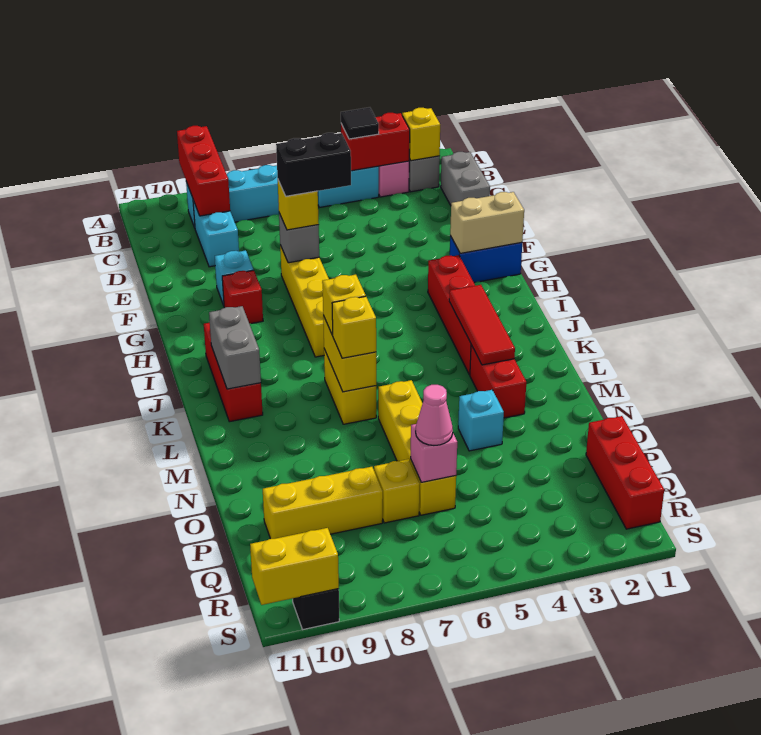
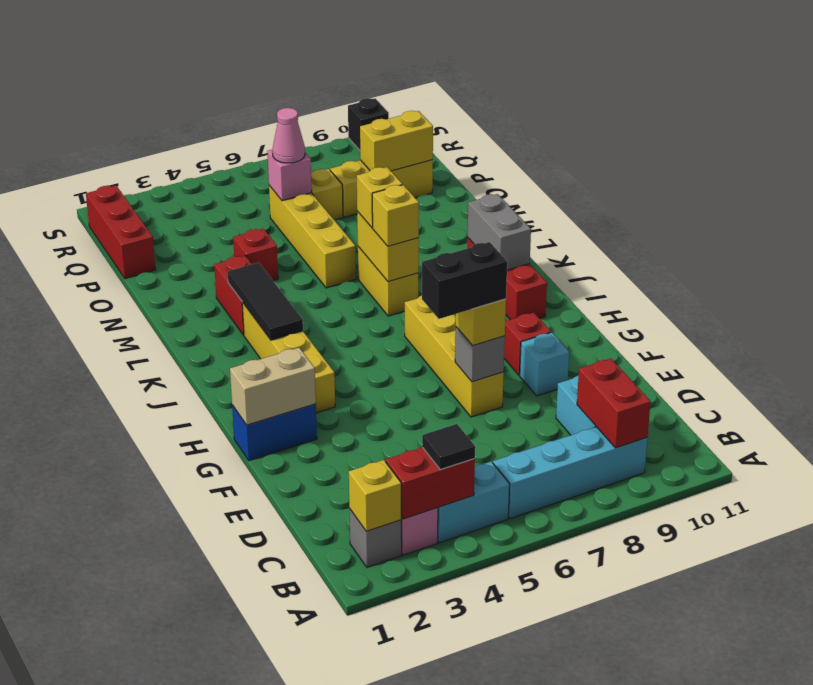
red brick A9:C9 level 2 -> red brick B9:C9 level 2
grey brick C1:D1 level 1 -> none
red brick H3:K3 level 1 -> yellow brick H3:K3 level 1
red tile J3:L3 level 2 -> black tile J3:L3 level 2
cyan brick N4 level 1 -> red brick N4 level 1
yellow brick S10:S11 level 2 -> yellow brick P9:P10 level 2

